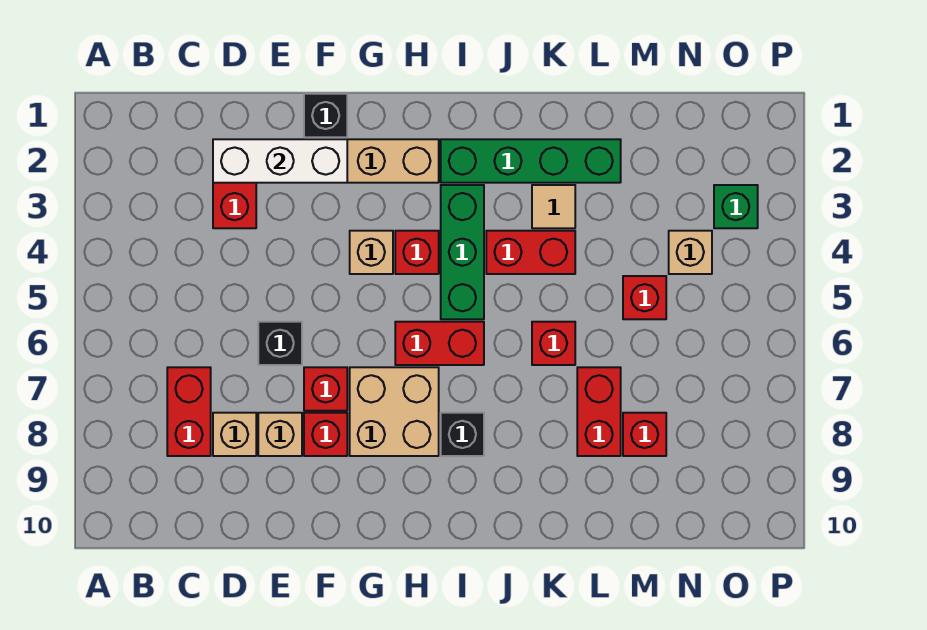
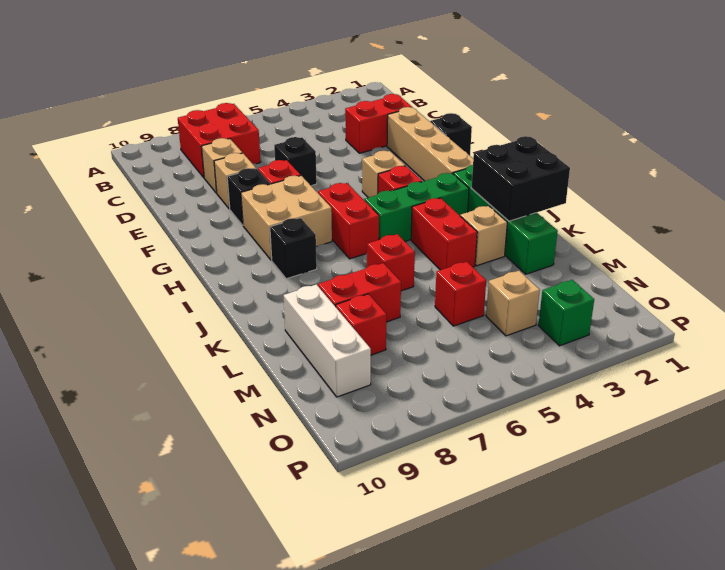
red brick C7:C8 level 1 -> red brick B7:C8 level 1
white brick D2:F2 level 2 -> white brick L9:N9 level 1
red brick F8 level 1 -> black brick F8 level 1
none -> black brick J1:K2 level 2
tan tile K3 level 1 -> tan brick K3 level 1

